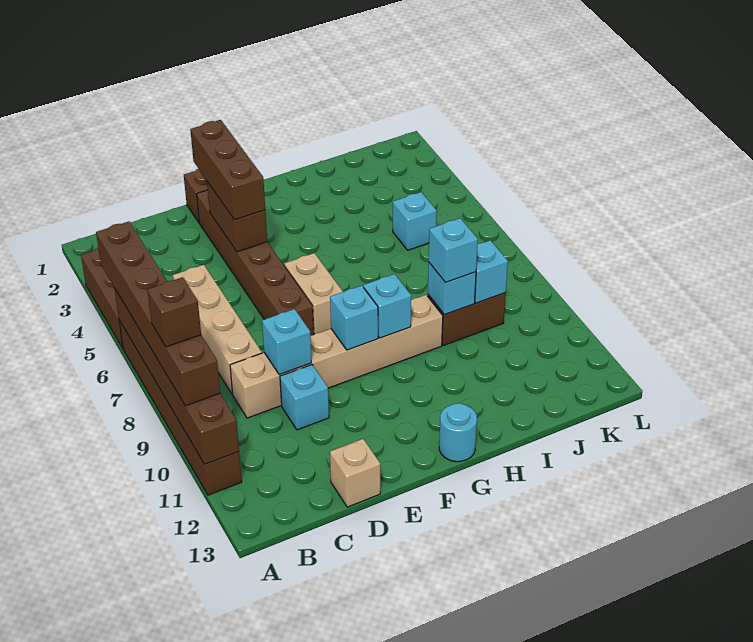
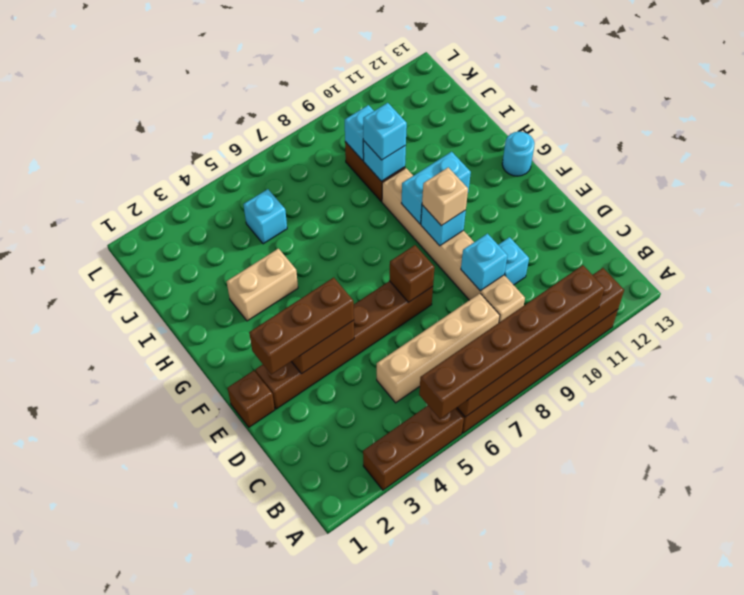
brown brick A9 level 4 -> brown brick E7 level 2
tan brick D13 level 1 -> tan brick F9 level 3
tan brick F6:F7 level 1 -> tan brick H3:H4 level 1
cyan brick G9 level 2 -> cyan brick G9:G10 level 2

